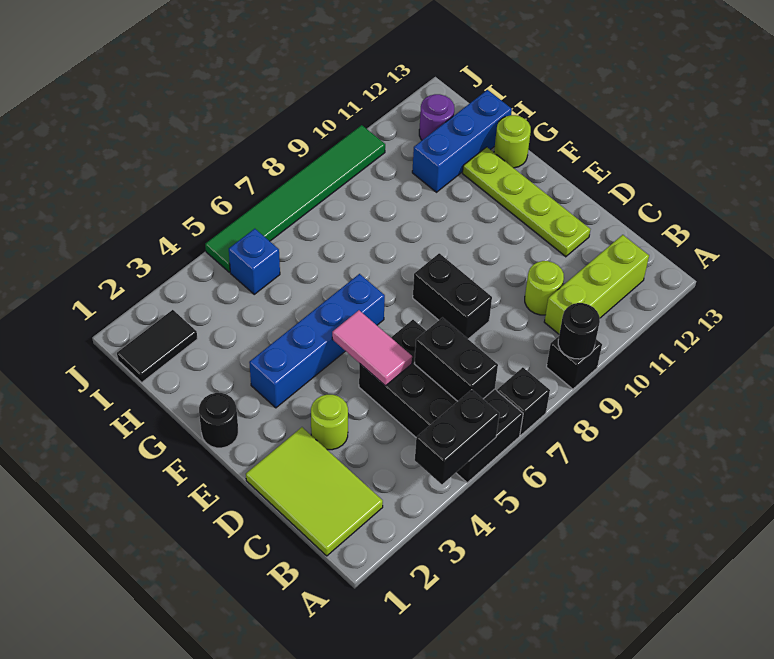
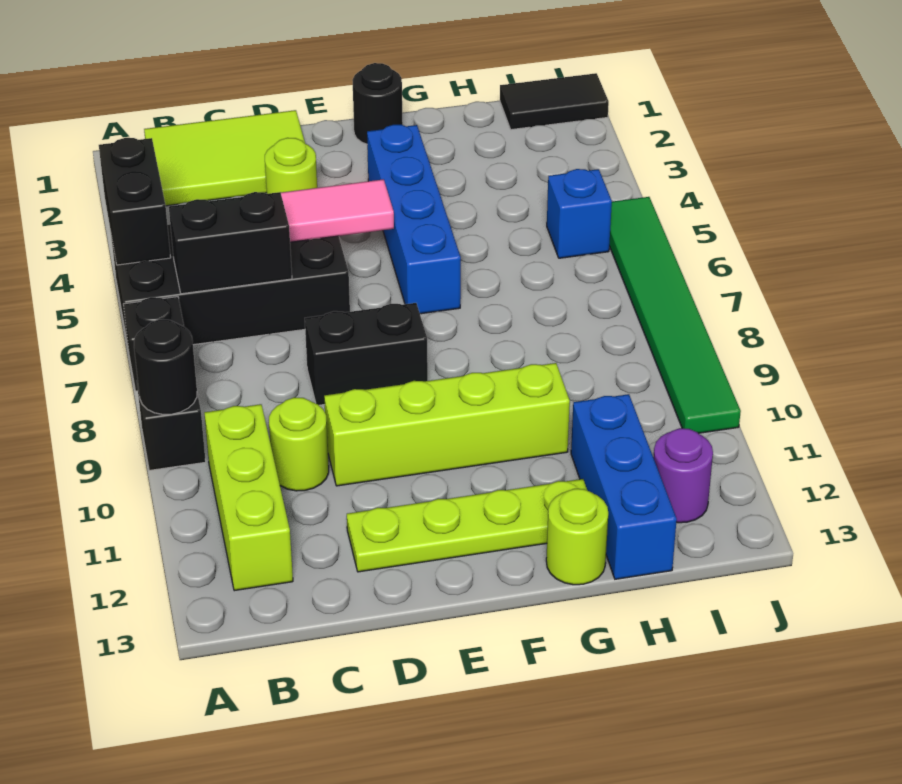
none -> lime brick D10:G10 level 1
black tile I1:I2 level 1 -> black tile I1:J1 level 1

